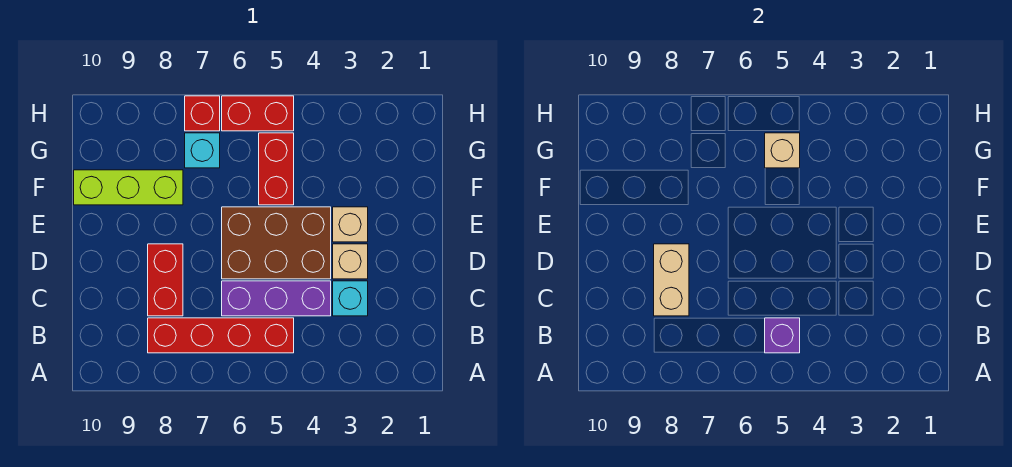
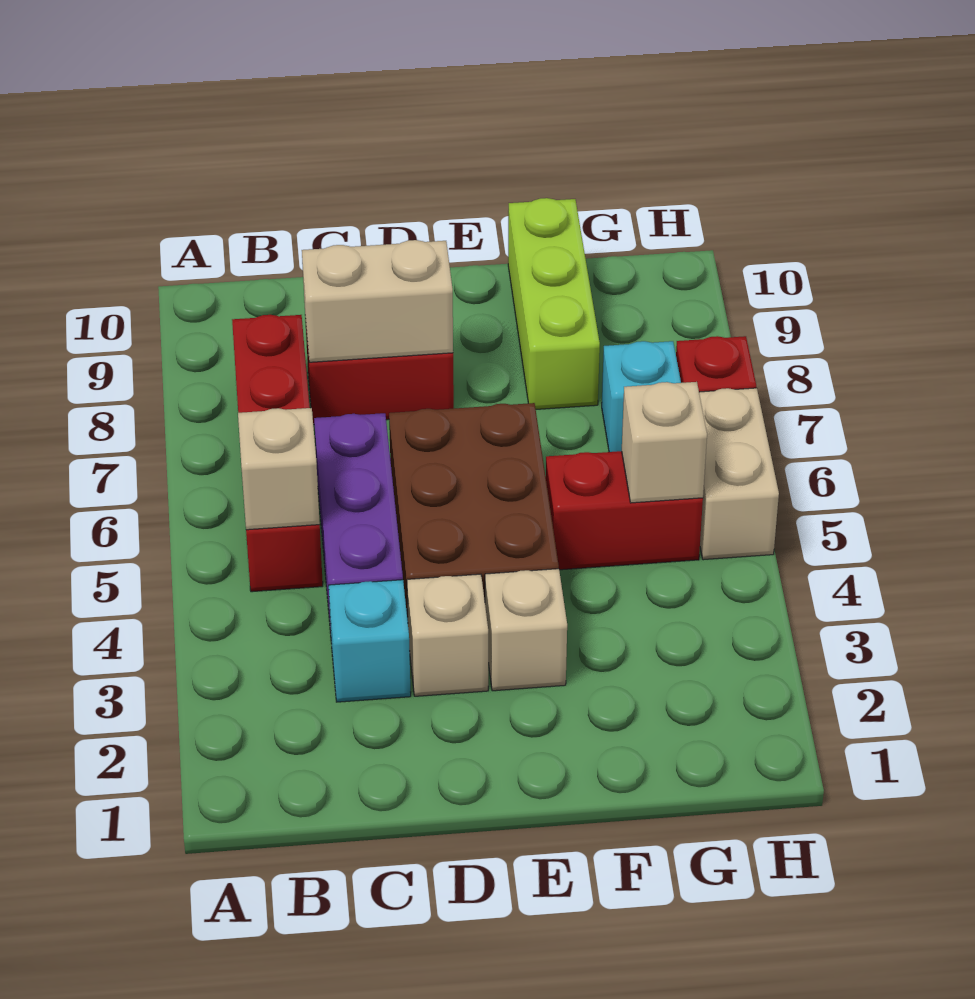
purple brick B5 level 2 -> tan brick B5 level 2
red brick H5:H6 level 1 -> tan brick H5:H6 level 1

